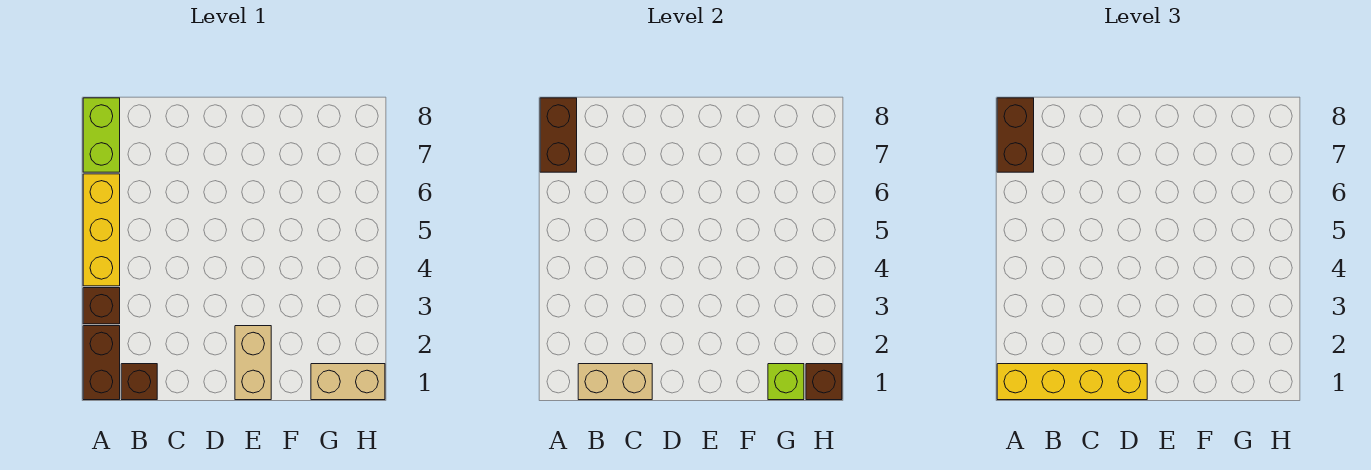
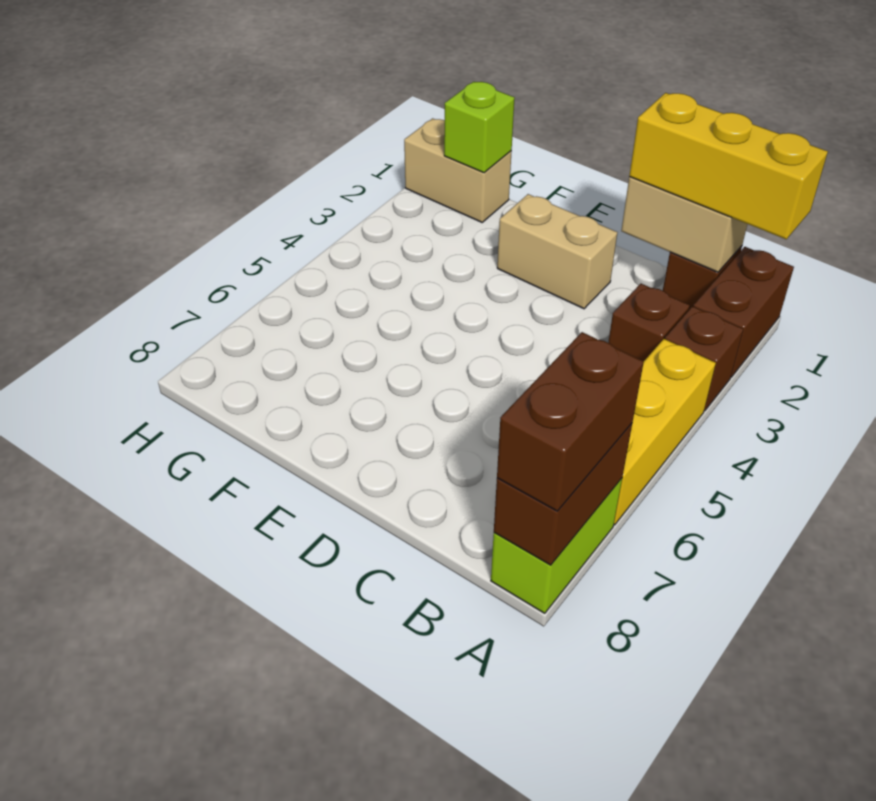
yellow brick A1:D1 level 3 -> yellow brick A1:C1 level 3
tan brick E1:E2 level 1 -> tan brick D2:E2 level 1
brown brick H1 level 2 -> brown brick B3 level 1

